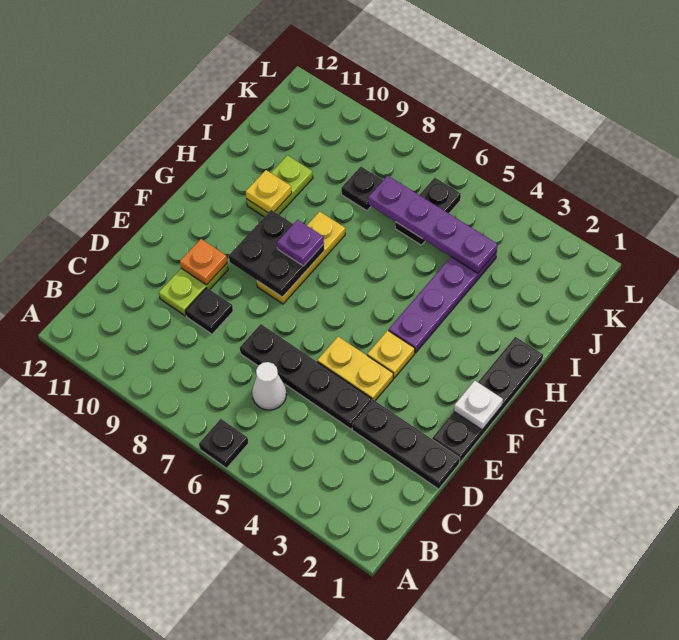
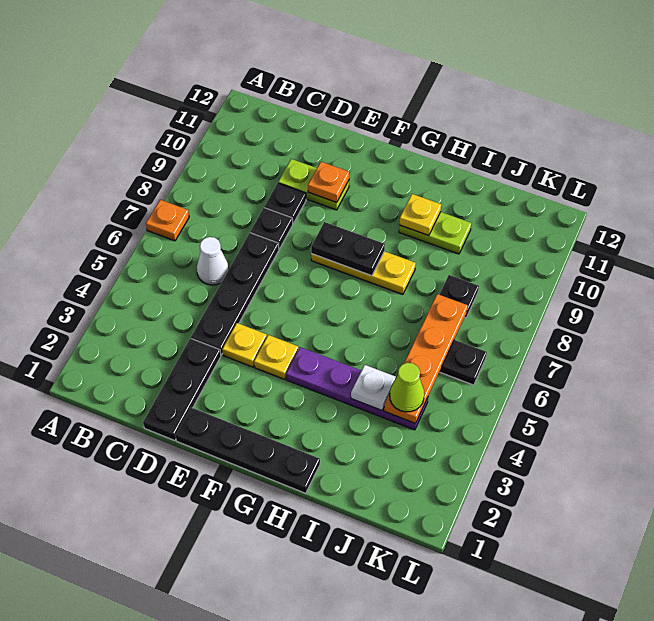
black plate A6 level 1 -> black plate D8 level 1
none -> orange plate A7 level 1
yellow plate E4:E5 level 1 -> yellow plate E4 level 1
white plate F1 level 2 -> white plate I4 level 2
black plate F8:G9 level 2 -> black plate F8:G8 level 2
purple plate G8 level 3 -> none
purple plate J4:J7 level 2 -> orange plate J4:J7 level 2
none -> lime cone J4 level 3

